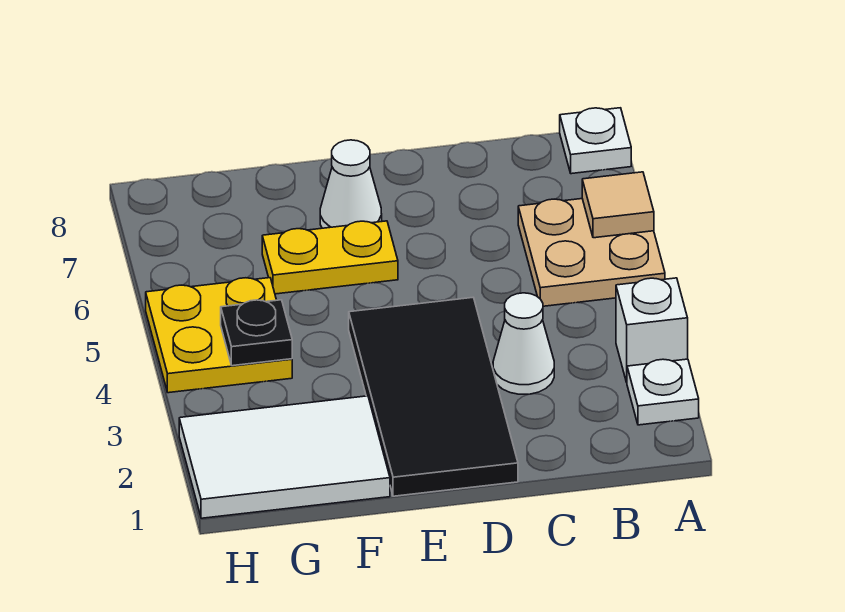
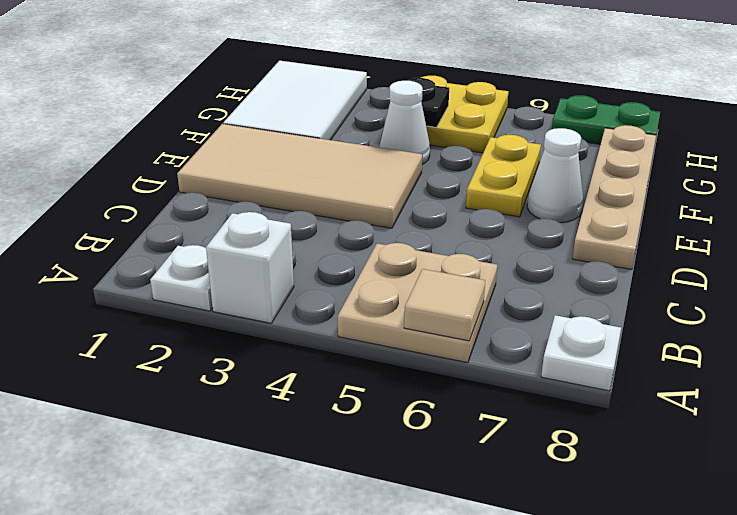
white cone C3 level 1 -> white cone F4 level 1
black tile D1:E4 level 1 -> tan tile D1:E4 level 1
none -> tan plate D8:G8 level 1
none -> green plate H7:H8 level 1

